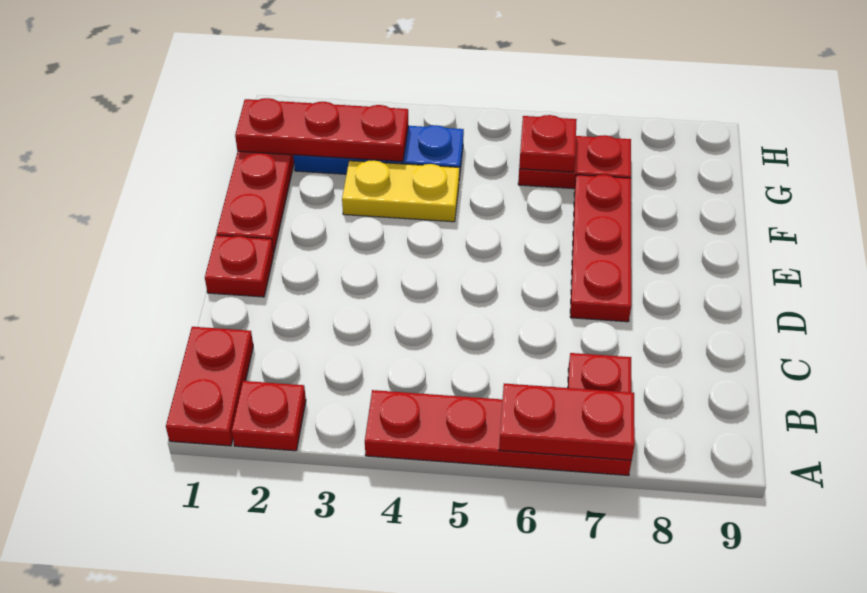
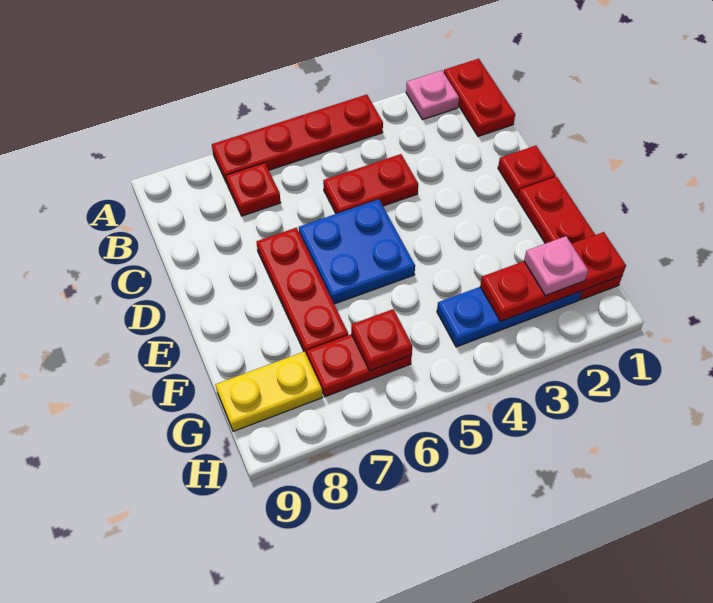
red plate A2 level 1 -> pink plate A2 level 1
red plate A6:A7 level 2 -> red plate C4:C5 level 1
none -> blue plate D5:E6 level 1
yellow plate F3:F4 level 1 -> yellow plate G8:G9 level 1
none -> pink plate G2 level 3

